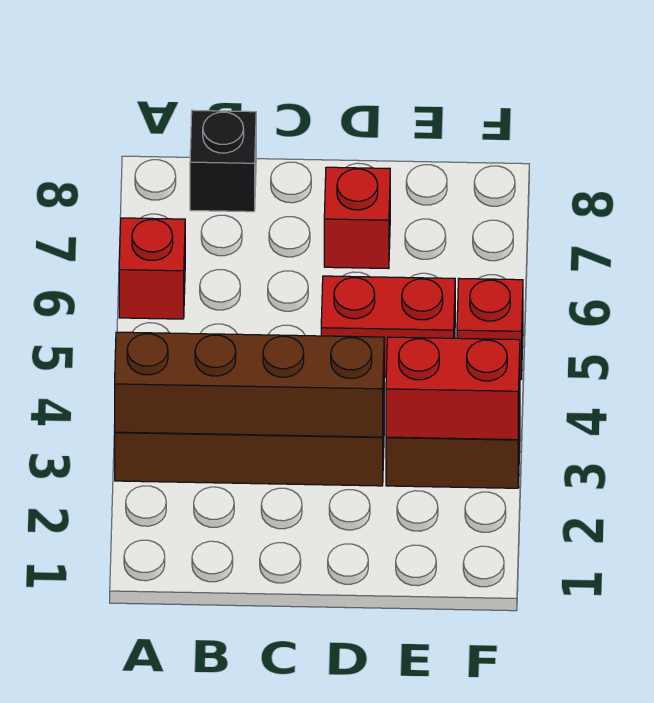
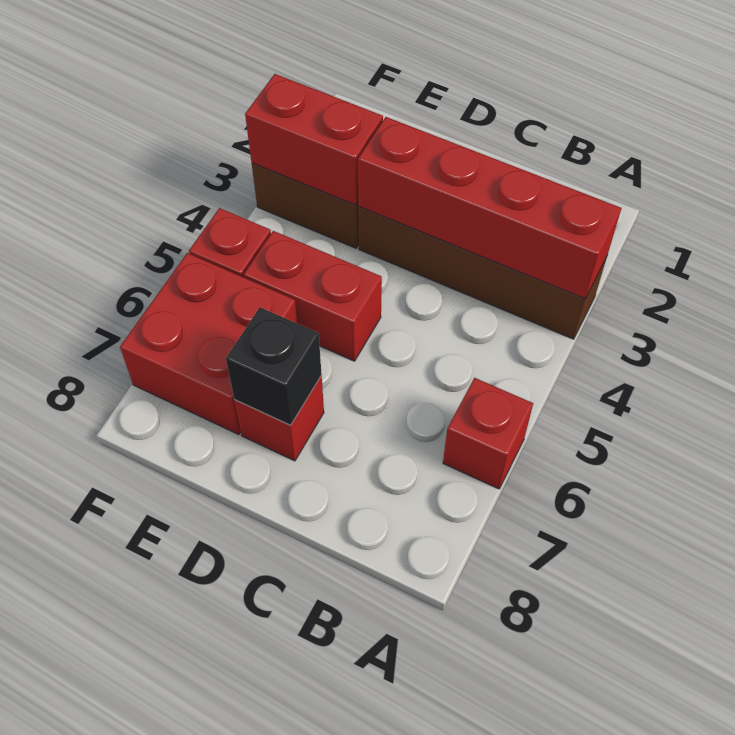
brown brick A3:D3 level 2 -> red brick A3:D3 level 2
black brick B8 level 1 -> black brick D7 level 2
none -> red brick E6:F7 level 1

